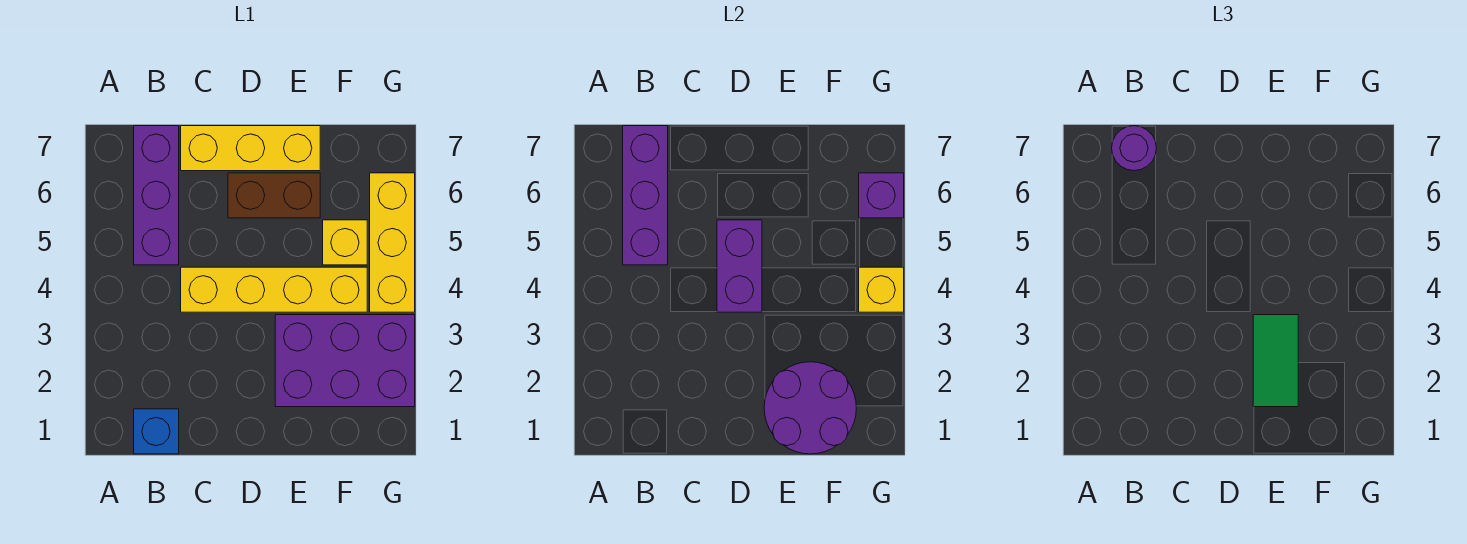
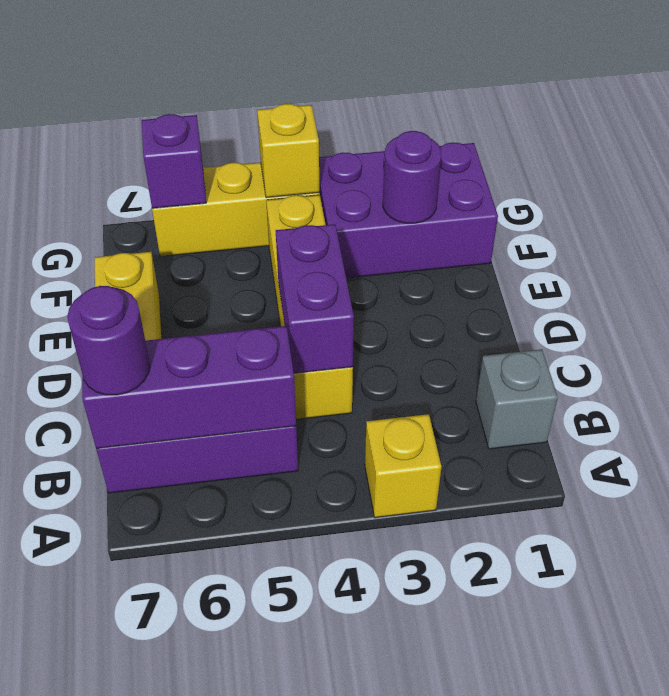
blue brick B1 level 1 -> grey brick B1 level 1
purple brick D4:D5 level 2 -> purple brick C4:D4 level 2
brown brick D6:E6 level 1 -> none
purple round brick E1:F2 level 2 -> purple round brick F2 level 2
purple brick E2:G3 level 1 -> purple brick F1:G3 level 1
green tile E2:E3 level 3 -> none
yellow brick F5 level 1 -> yellow brick A3 level 1

